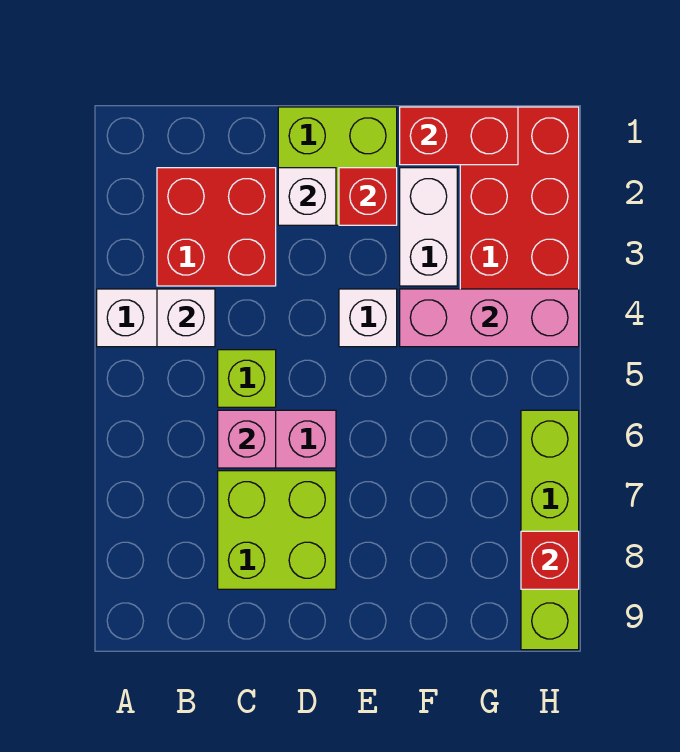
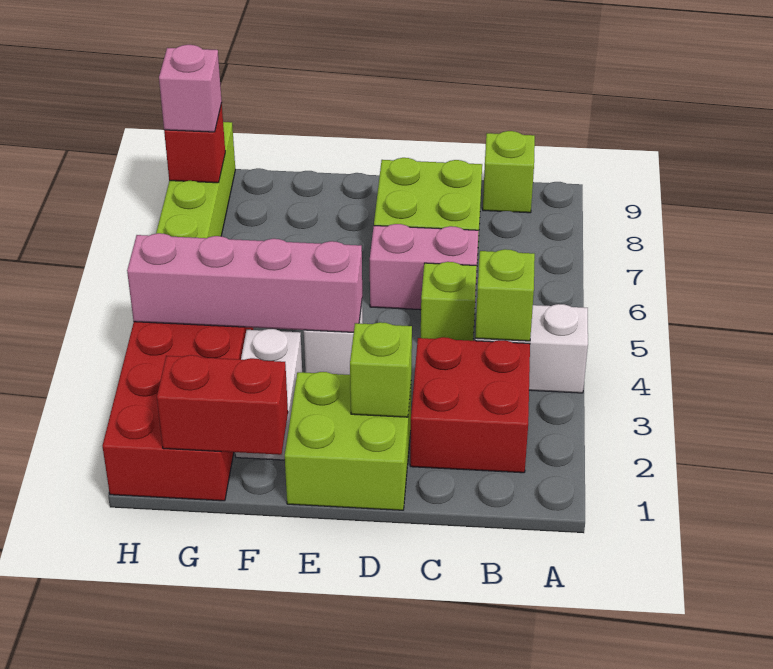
white brick B4 level 2 -> lime brick B4 level 2
none -> lime brick B9 level 1
pink brick C6 level 2 -> pink brick H8 level 3
white brick D2 level 2 -> lime brick D2 level 2
red brick E2 level 2 -> none
pink brick F4:H4 level 2 -> pink brick E4:H4 level 2

